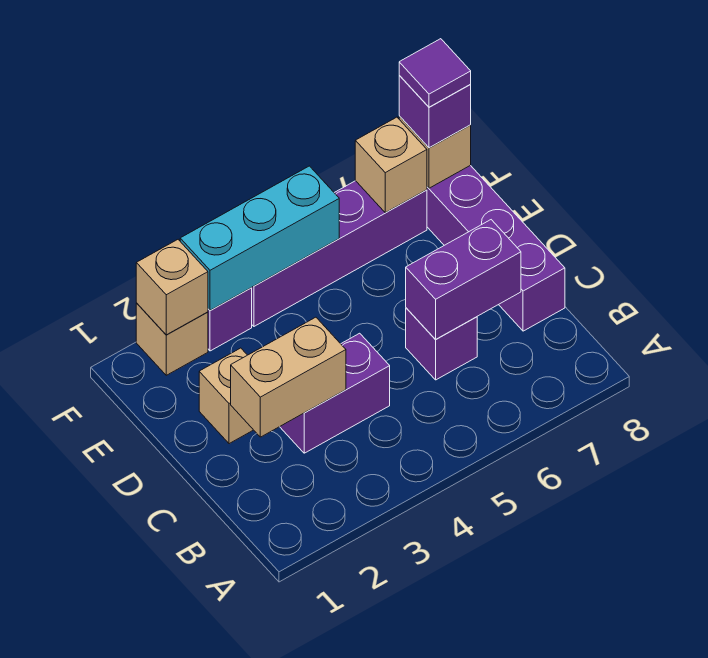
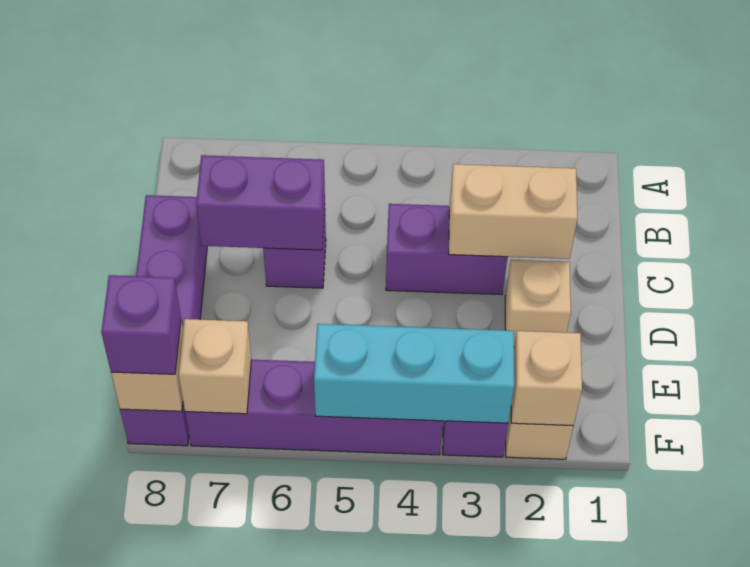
purple tile F8 level 4 -> none

